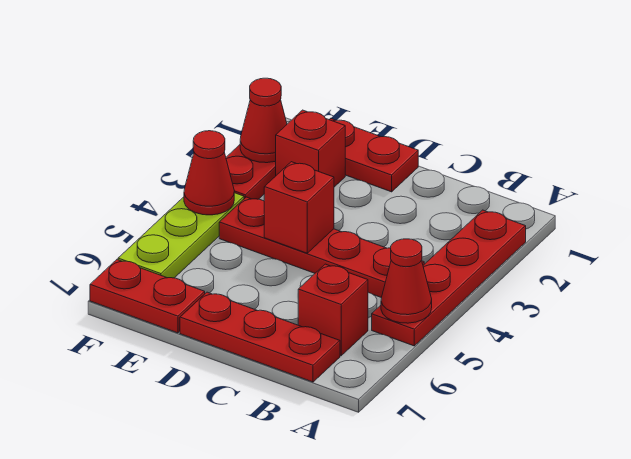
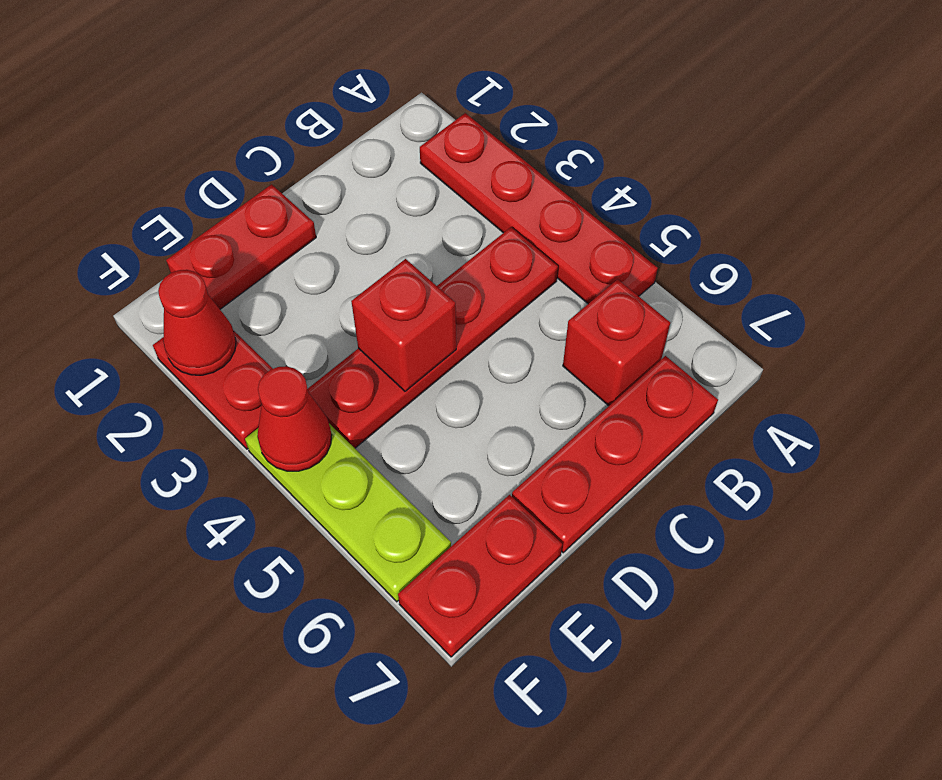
red cone A5 level 2 -> none
red brick E2 level 1 -> none

